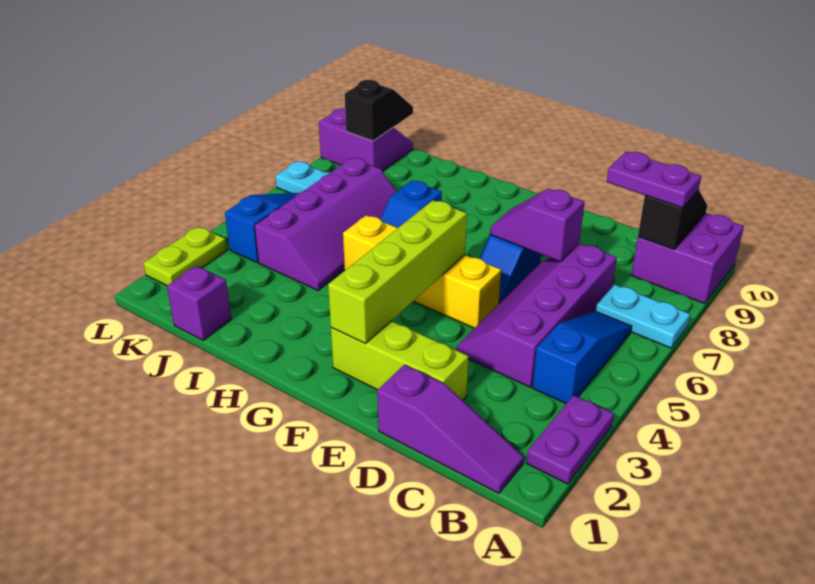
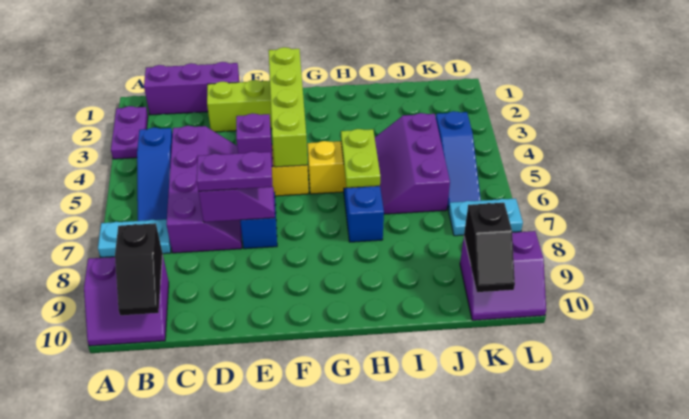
purple brick A9:B10 level 1 -> purple slope A9:B10 level 1 top 9
purple slope B1:D1 level 1 top D -> purple brick B1:D1 level 1
purple plate B9:C9 level 3 -> purple plate D7:E7 level 3
purple slope I4:J7 level 1 top J -> purple slope I4:J6 level 1 top J
purple brick J1 level 1 -> purple brick E5 level 2
lime plate L2:L3 level 1 -> lime plate H5:H6 level 2

